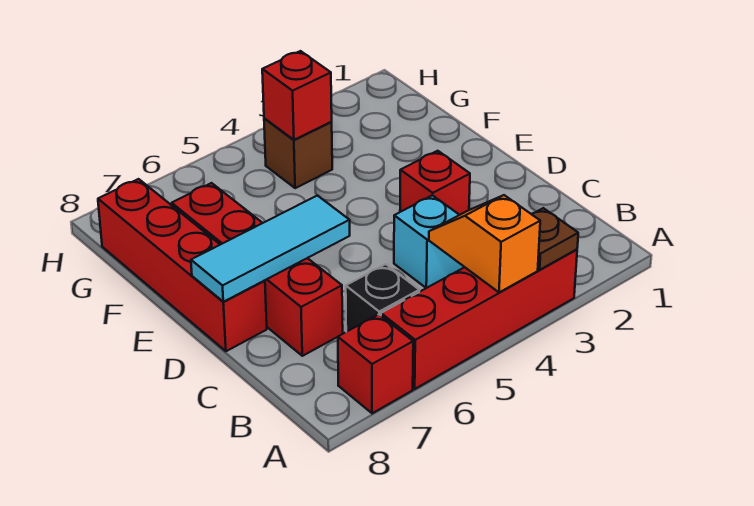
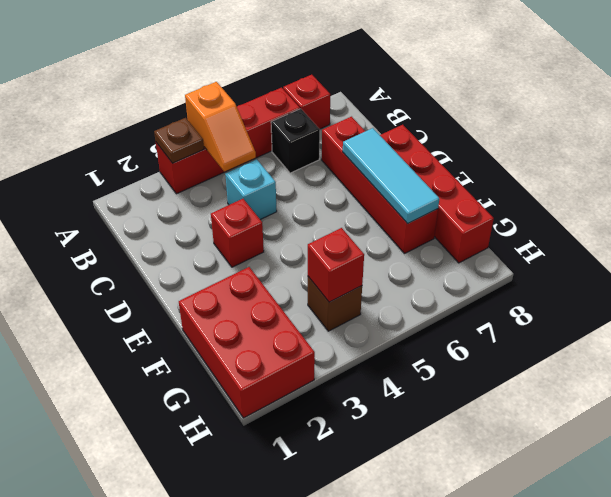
cyan tile D6:D8 level 2 -> cyan tile D7:F7 level 2
none -> red brick F1:H2 level 1

